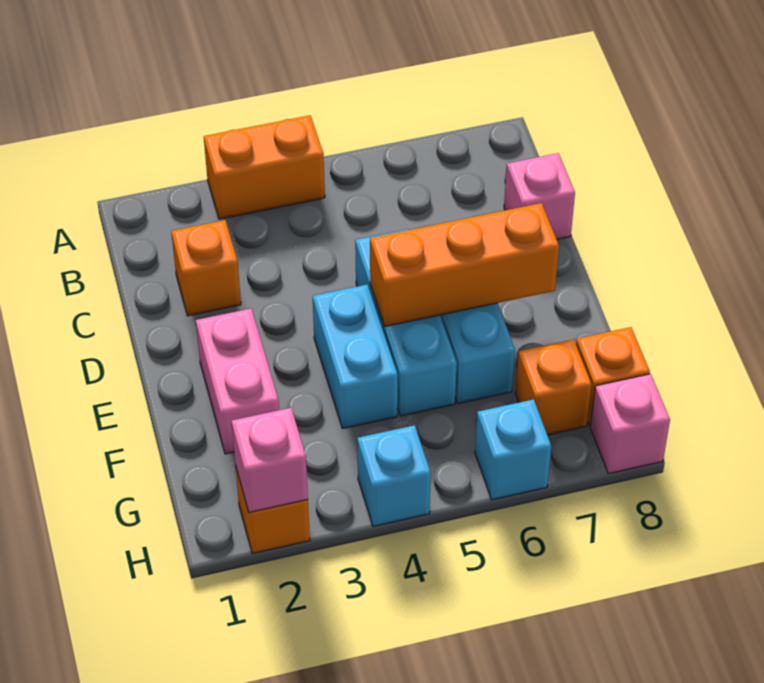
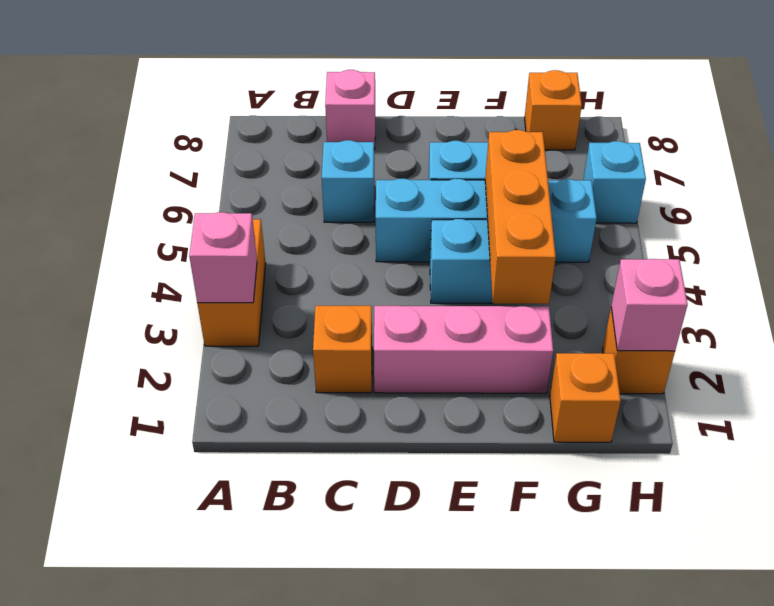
cyan brick D5:F5 level 1 -> cyan brick D5:G5 level 1
pink brick E2:F2 level 1 -> pink brick D2:F2 level 1
orange brick E5:E7 level 2 -> orange brick F3:F5 level 2
orange brick G7 level 1 -> orange brick G1 level 1
cyan brick H4 level 1 -> cyan brick C6 level 1
pink brick H8 level 1 -> pink brick A3 level 2

